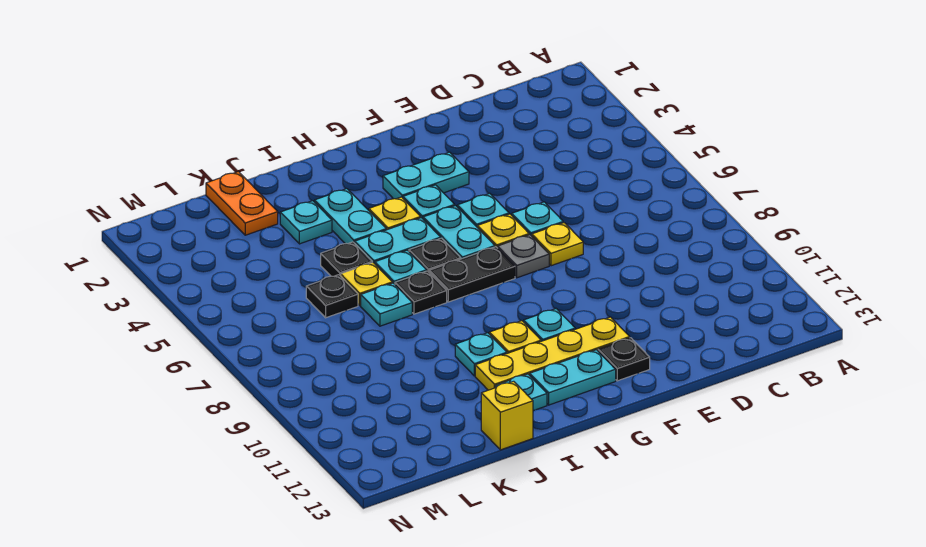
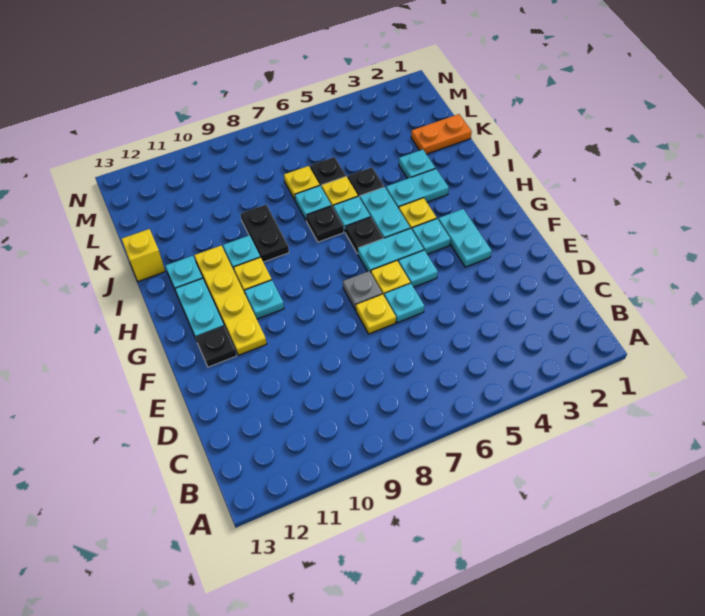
black plate G7:H7 level 1 -> black plate I9:J9 level 1
none -> yellow plate K7 level 1

